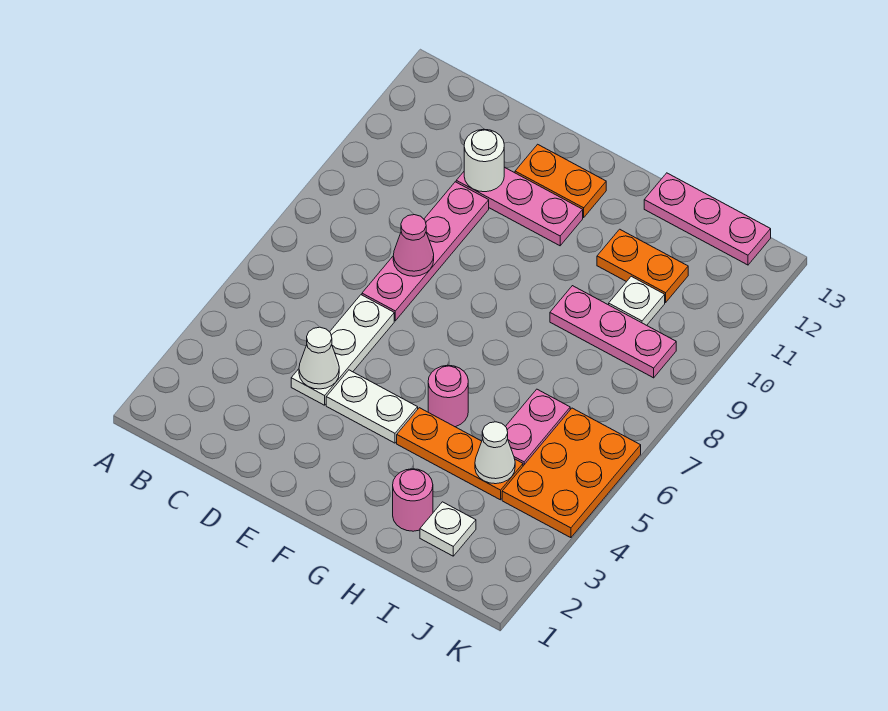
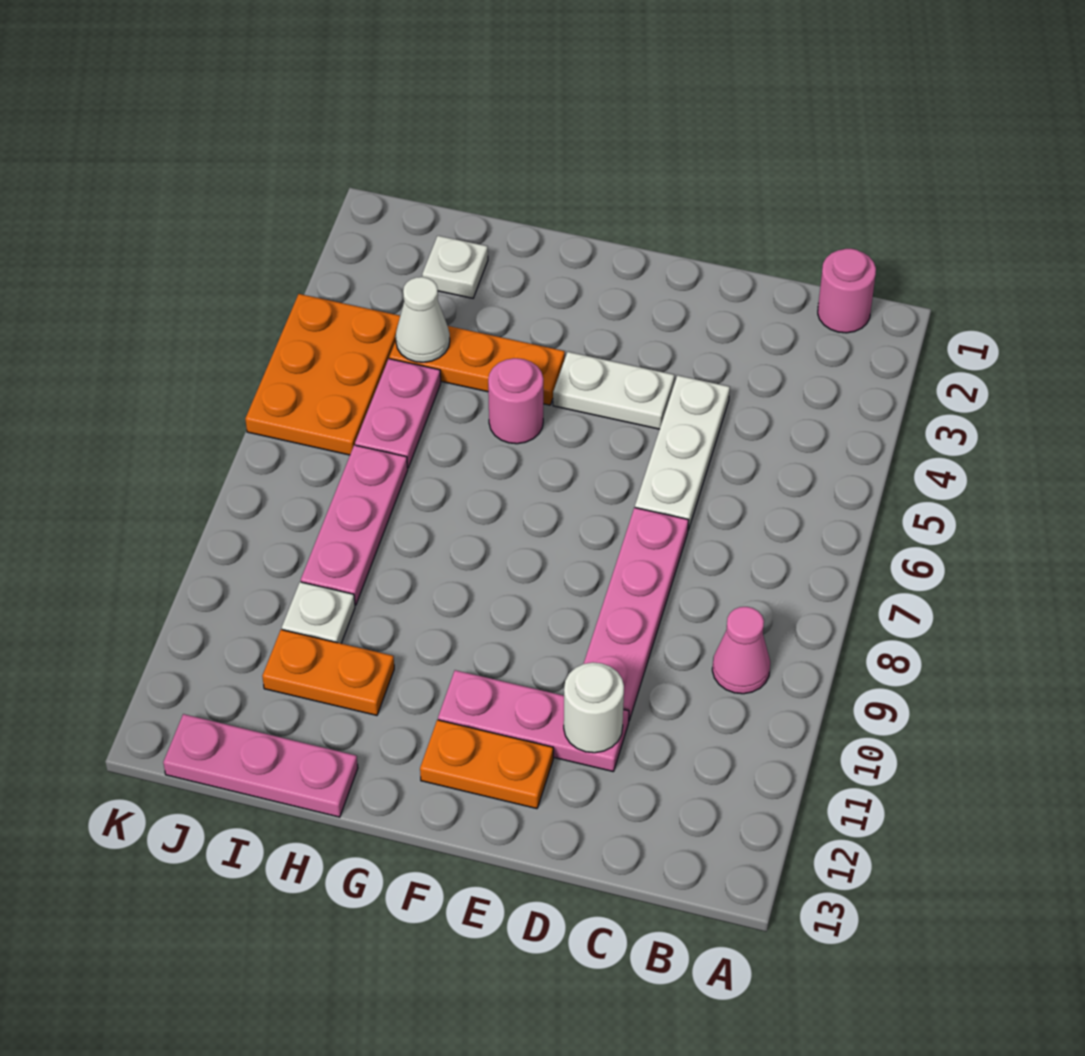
white cone D4 level 2 -> none
pink cone D8 level 2 -> pink cone B9 level 1
pink round brick H2 level 1 -> pink round brick B1 level 1
pink plate H9:J9 level 1 -> pink plate I7:I9 level 1

